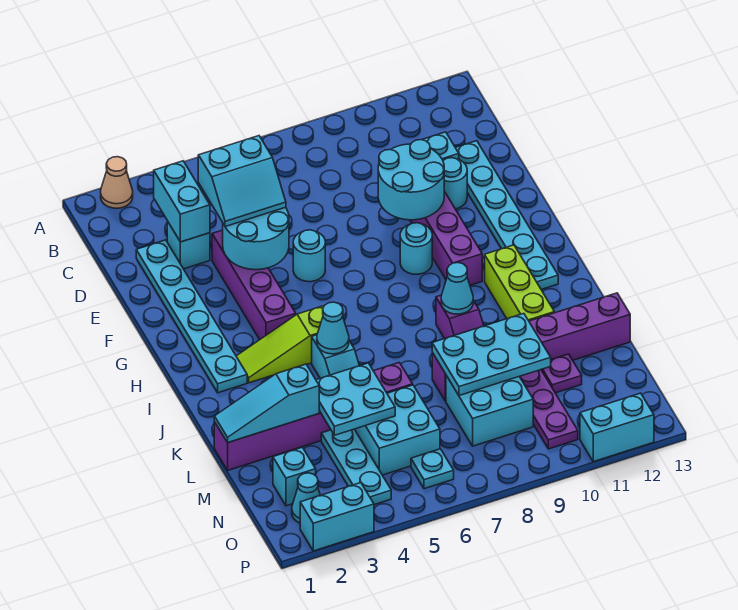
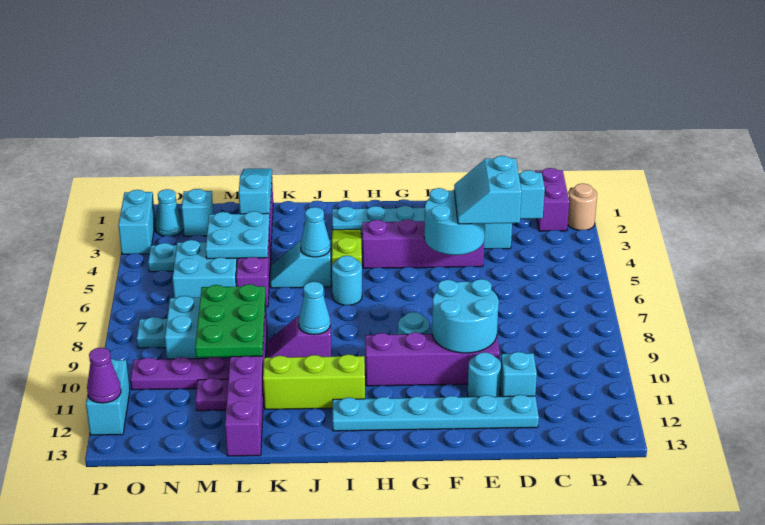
tan cone A2 level 1 -> tan round brick A2 level 1
none -> purple brick B1:B2 level 1
cyan round brick F6 level 1 -> cyan round brick I6 level 1
cyan plate L8:M10 level 2 -> green plate L8:M10 level 2
cyan plate O6 level 1 -> cyan plate O8 level 1
none -> purple cone P12 level 2

